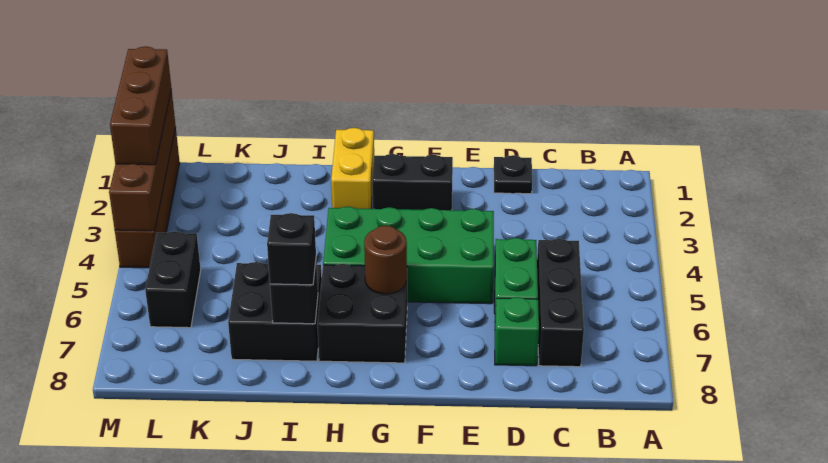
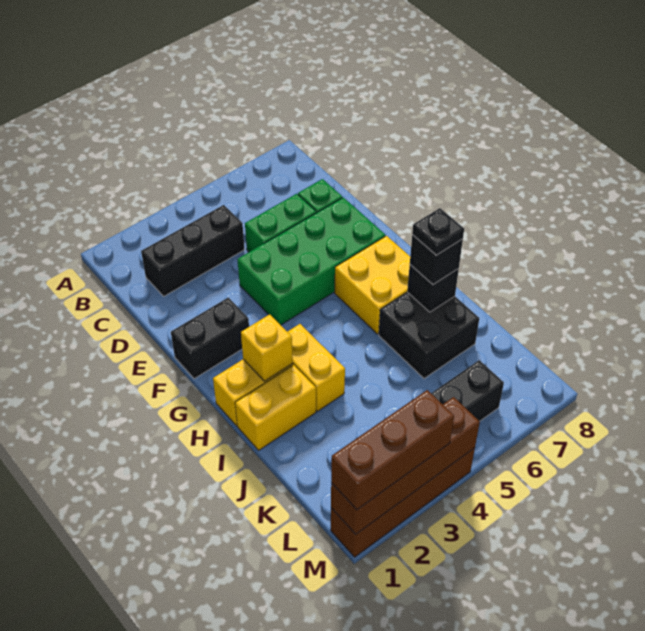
black brick C5:C7 level 1 -> black brick C2:C4 level 1
black plate D1 level 1 -> black plate I7 level 4
green brick E4:H5 level 1 -> green brick E4:F7 level 1
black brick F2:G2 level 1 -> black brick F1:F2 level 1
black brick G6:H7 level 1 -> yellow brick G6:H7 level 1
brown round brick G6 level 2 -> none
none -> yellow brick H2 level 2
none -> yellow brick H3:I3 level 1
none -> yellow brick I1:I2 level 1

